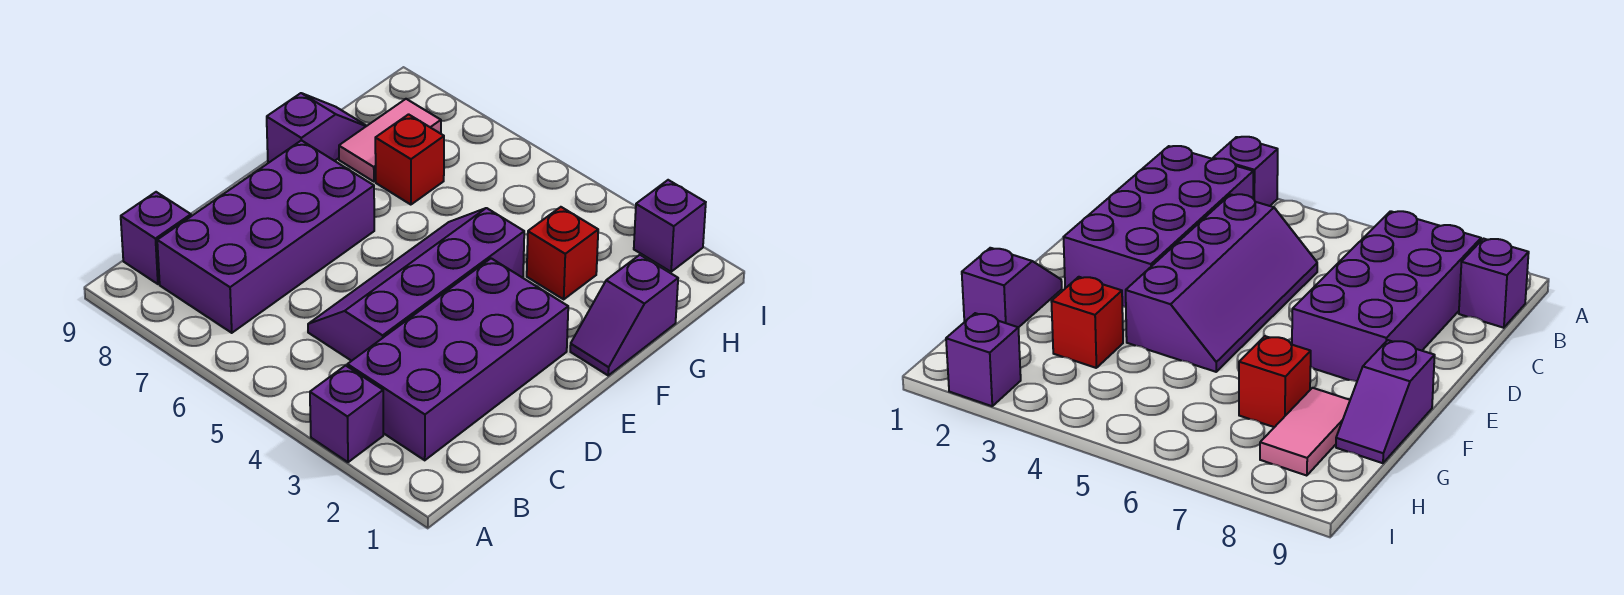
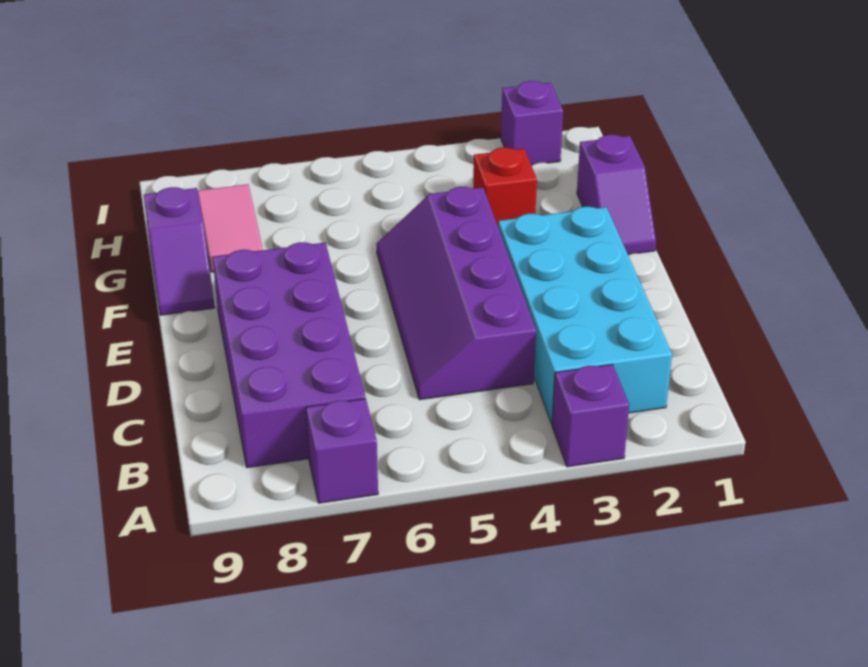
purple brick B2:E3 level 1 -> cyan brick B2:E3 level 1
purple brick B9 level 1 -> purple brick A7 level 1
purple slope F9:G9 level 1 top F -> purple slope F9:G9 level 1 top G
red brick G7 level 1 -> none

